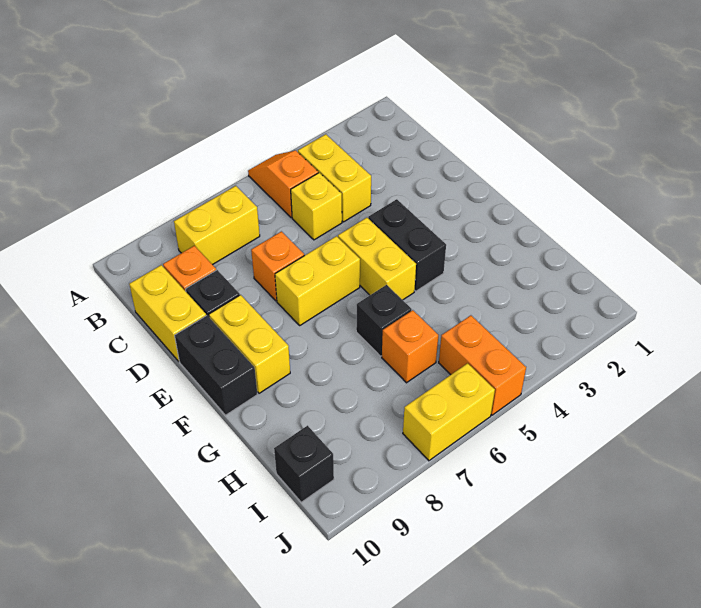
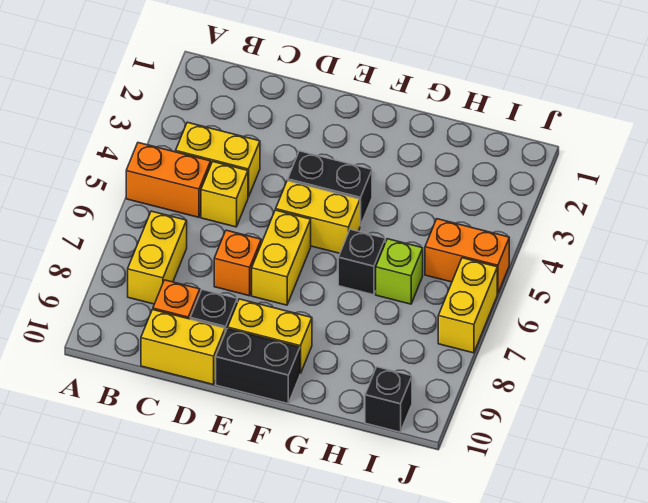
orange slope A5:B5 level 1 top B -> orange brick A5:B5 level 1
orange brick H6 level 1 -> lime brick H6 level 1

